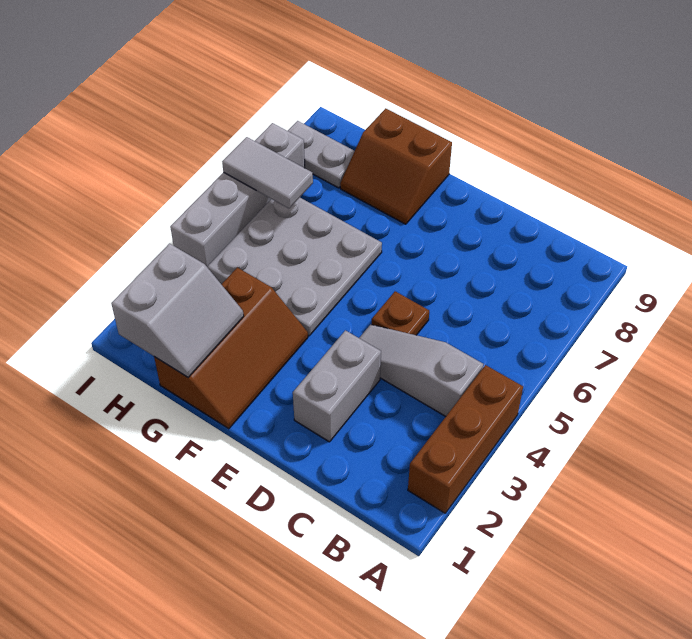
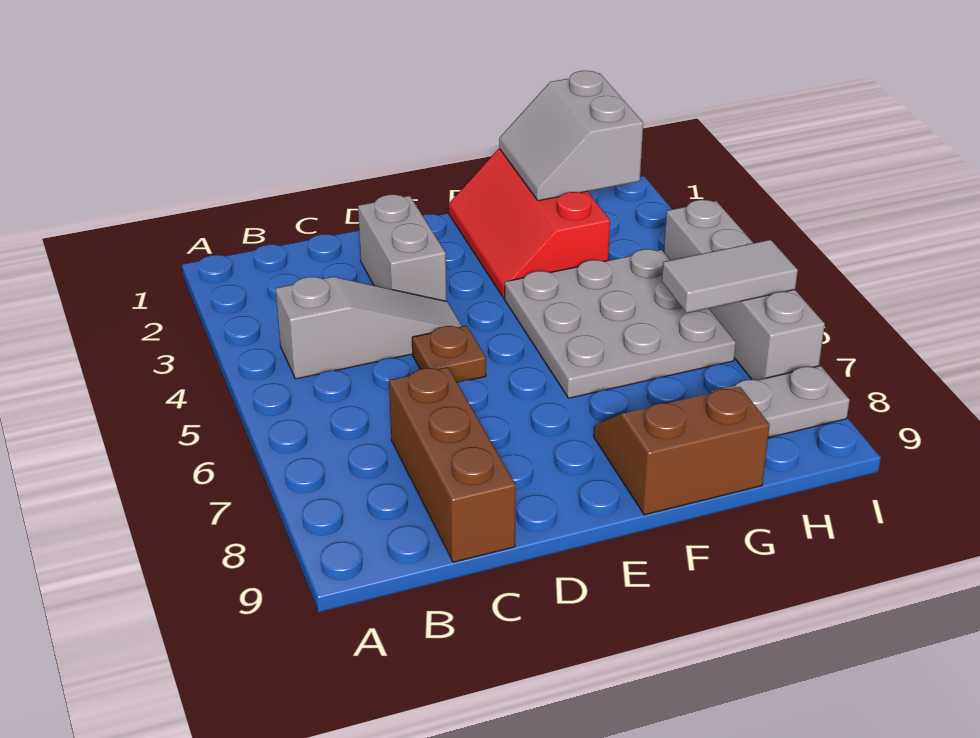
brown brick A2:A4 level 1 -> brown brick C7:C9 level 1
brown slope F1:G3 level 1 top G -> red slope F1:G3 level 1 top G

